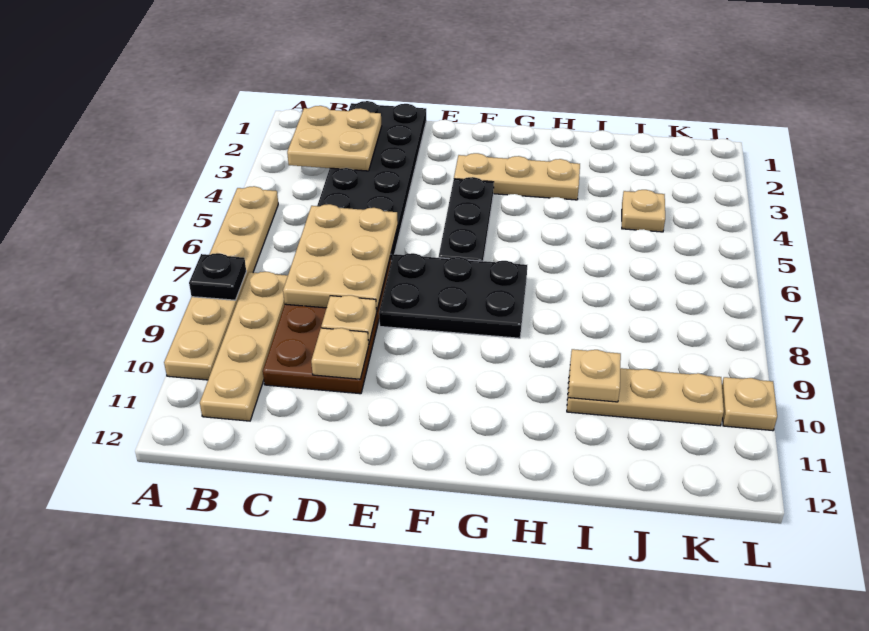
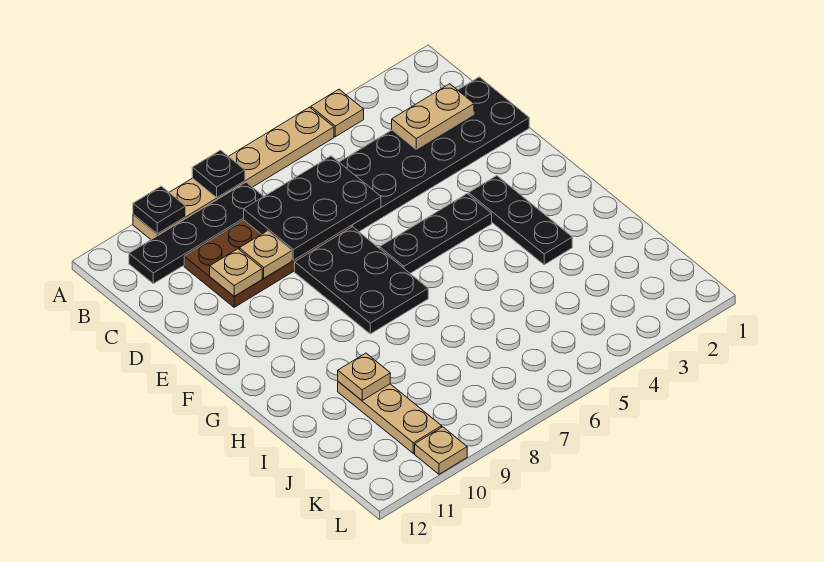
none -> black plate A10 level 2
tan plate B2:C3 level 2 -> tan plate C2:C3 level 2
tan plate B8:B11 level 1 -> black plate B8:B11 level 1
tan plate C6:D8 level 2 -> black plate C6:D8 level 2
tan plate F3:H3 level 1 -> black plate F3:H3 level 1
tan plate J4 level 1 -> tan plate A4 level 1

